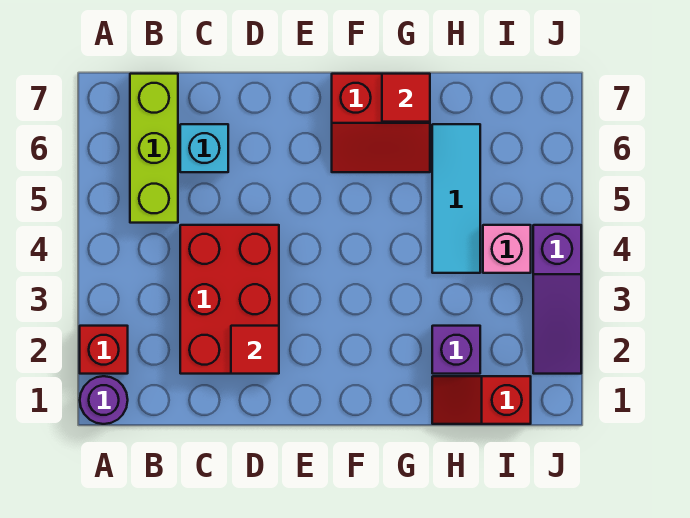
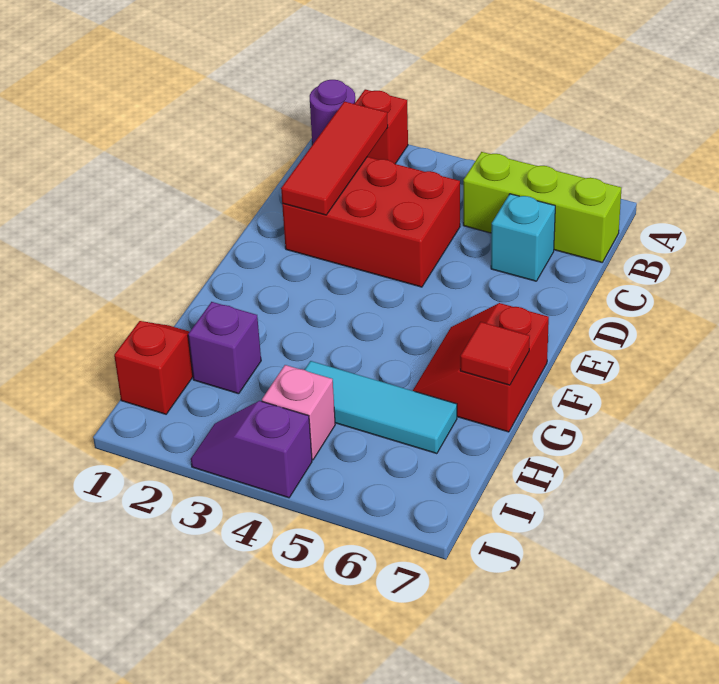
red tile D2 level 2 -> red tile B2:D2 level 2
purple slope J2:J4 level 1 top 4 -> purple slope J3:J4 level 1 top 4

